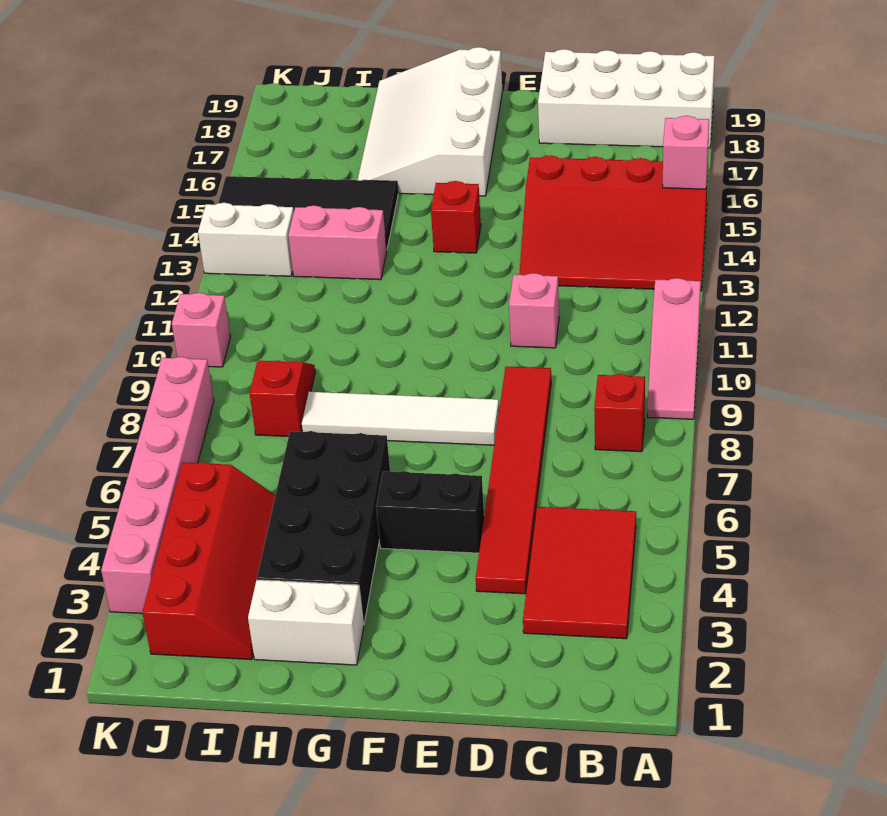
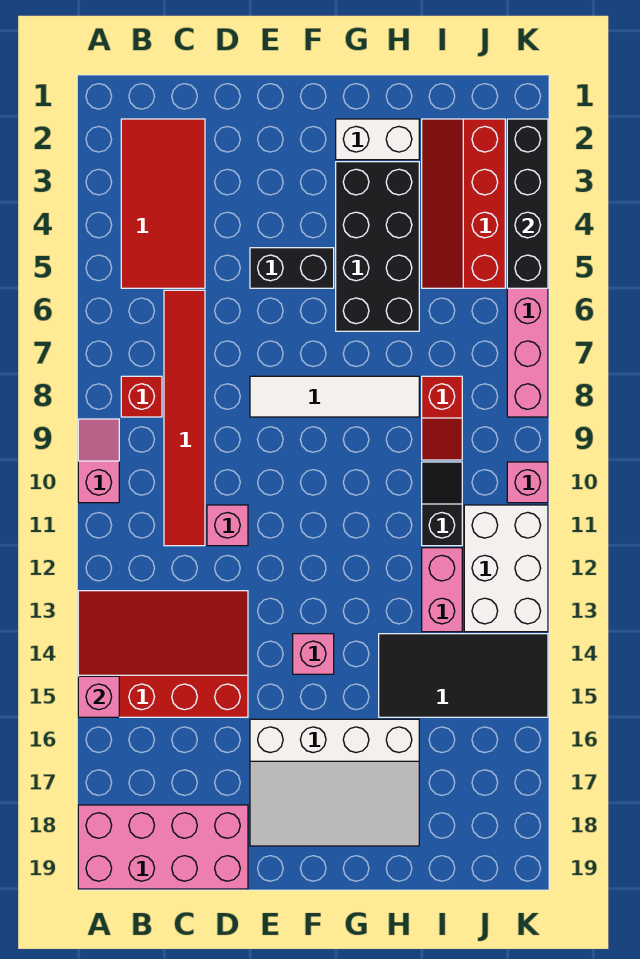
pink slope A9:A11 level 1 top 11 -> pink slope A9:A10 level 1 top 10
white brick A18:D19 level 1 -> pink brick A18:D19 level 1
red tile B3:C5 level 1 -> red tile B2:C5 level 1
red tile D4:D9 level 1 -> red tile C6:C11 level 1
red brick F14 level 1 -> pink brick F14 level 1
white slope F16:H19 level 1 top F -> white slope E16:H18 level 1 top 16
pink brick H13:I13 level 1 -> pink brick I12:I13 level 1
none -> black slope I10:I11 level 1 top 11
white brick J13:K13 level 1 -> white brick J11:K13 level 1
none -> black brick K2:K5 level 2

